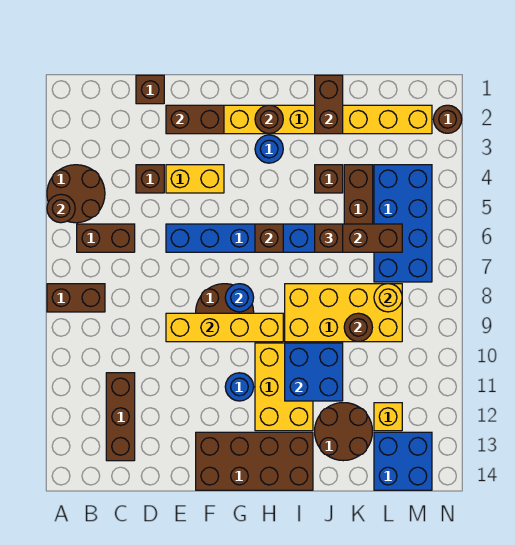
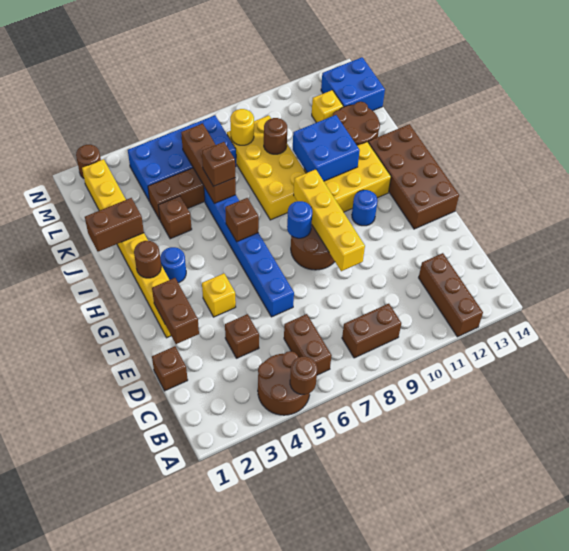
brown brick A8:B8 level 1 -> brown brick B8:B9 level 1
brown brick C11:C13 level 1 -> brown brick A12:C12 level 1
yellow brick E4:F4 level 1 -> yellow brick F4 level 1

